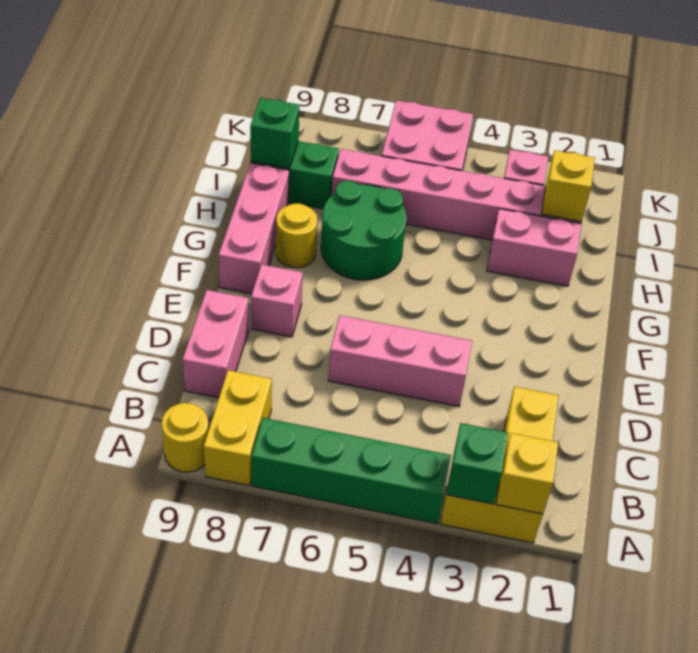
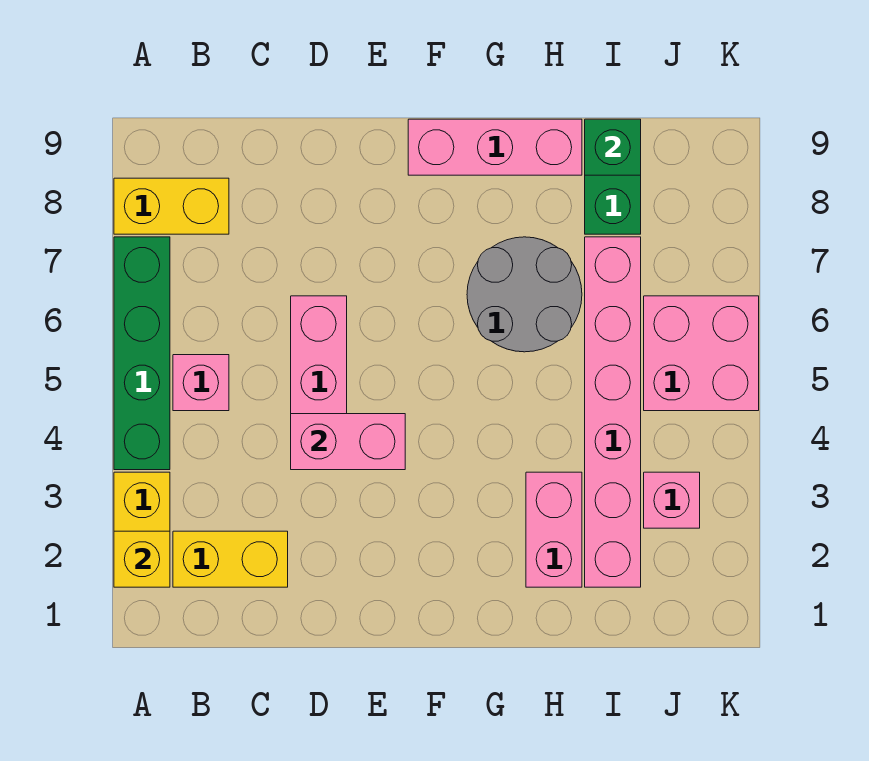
green brick A3 level 2 -> none
yellow round brick A9 level 1 -> none
pink brick C9:D9 level 1 -> pink brick D4:E4 level 2
pink brick E8 level 1 -> pink brick B5 level 1
green round brick G6:H7 level 1 -> grey round brick G6:H7 level 1
yellow round brick G8 level 1 -> none
yellow brick I2 level 2 -> none

